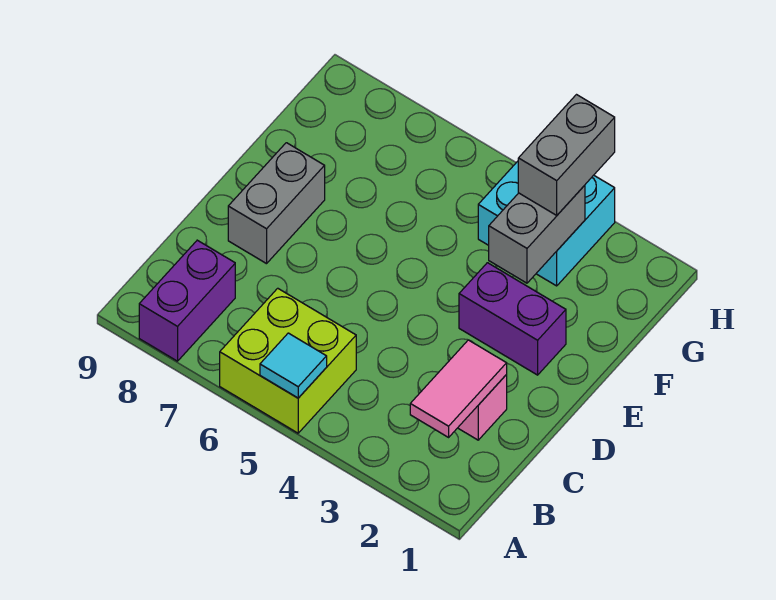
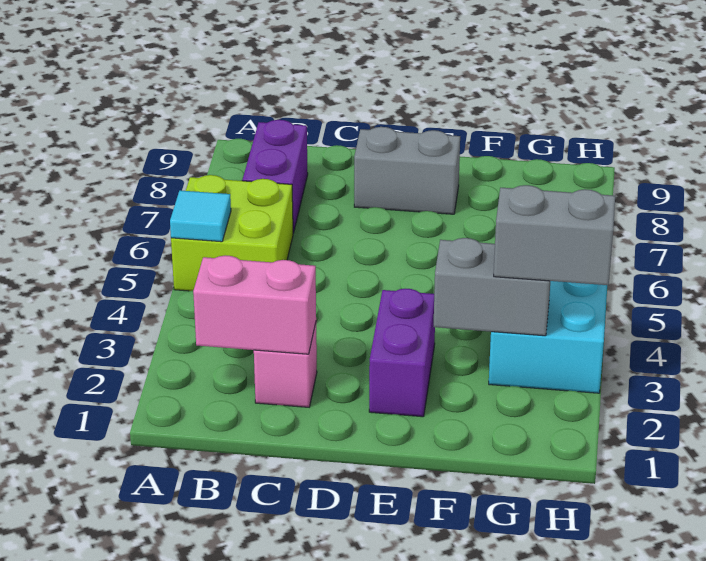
purple brick A8:B8 level 1 -> purple brick B7:B8 level 1
pink tile B2:C2 level 2 -> pink brick B2:C2 level 2

